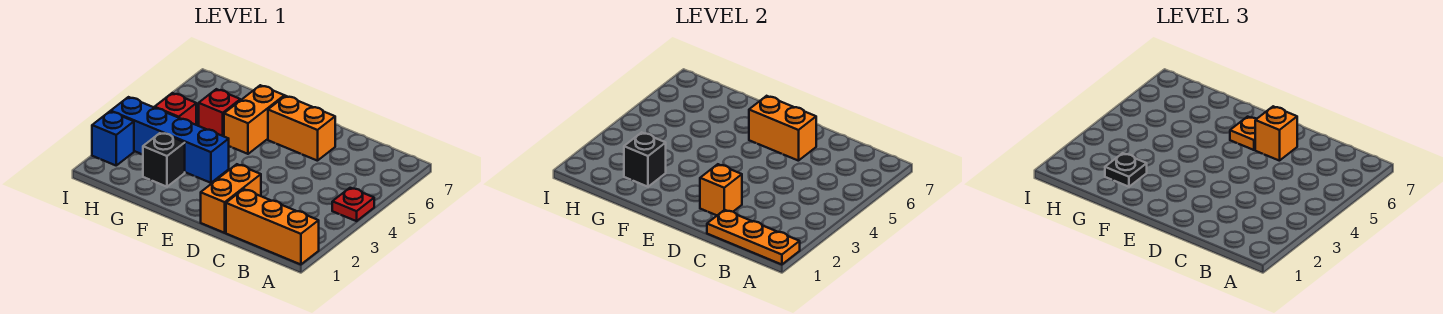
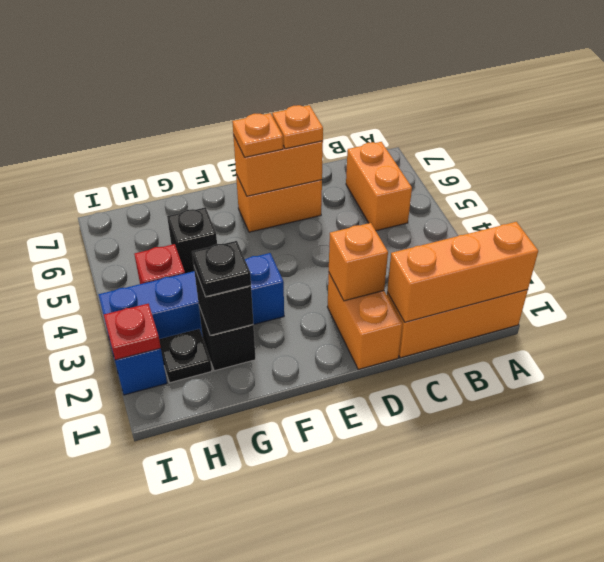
orange plate A1:C1 level 2 -> orange brick A1:C1 level 2
red plate A4 level 1 -> red plate I2 level 2
orange brick D6 level 3 -> orange plate D6 level 3
orange brick F5:F6 level 1 -> orange brick B5:B6 level 1
red brick G5 level 1 -> black brick G5 level 1
none -> black plate H2 level 1

